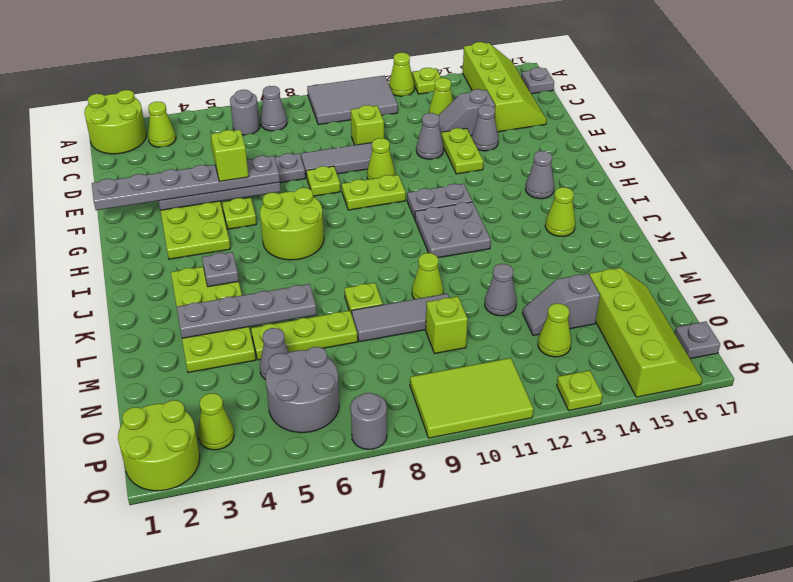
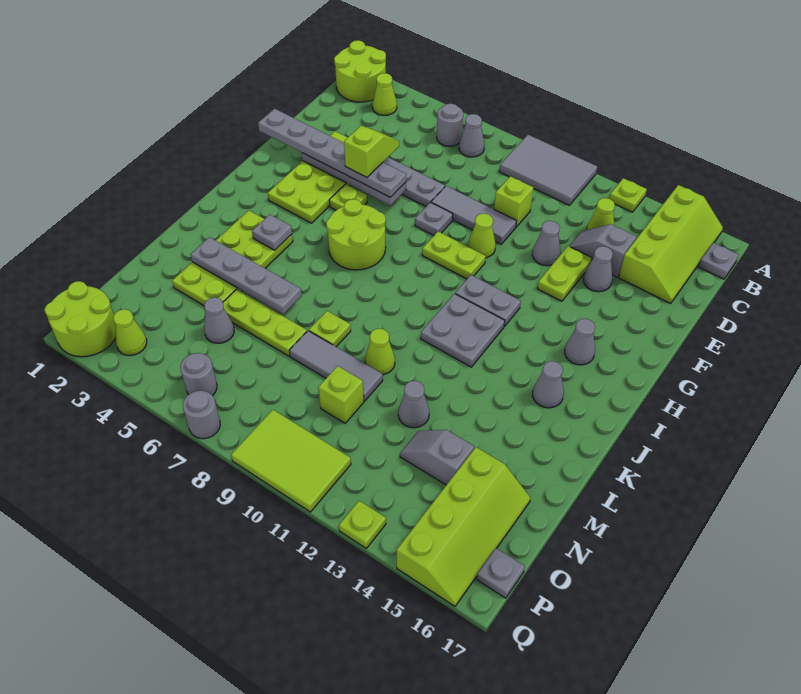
lime cone A12 level 1 -> none
lime plate F8 level 1 -> grey plate F8 level 1
lime cone J15 level 1 -> grey cone J15 level 1
grey round brick O5:P6 level 1 -> grey round brick P6 level 1
lime cone O13 level 1 -> none

